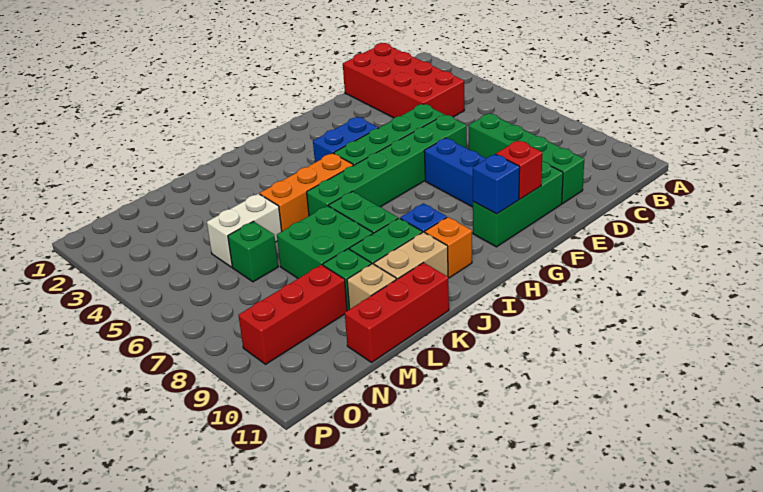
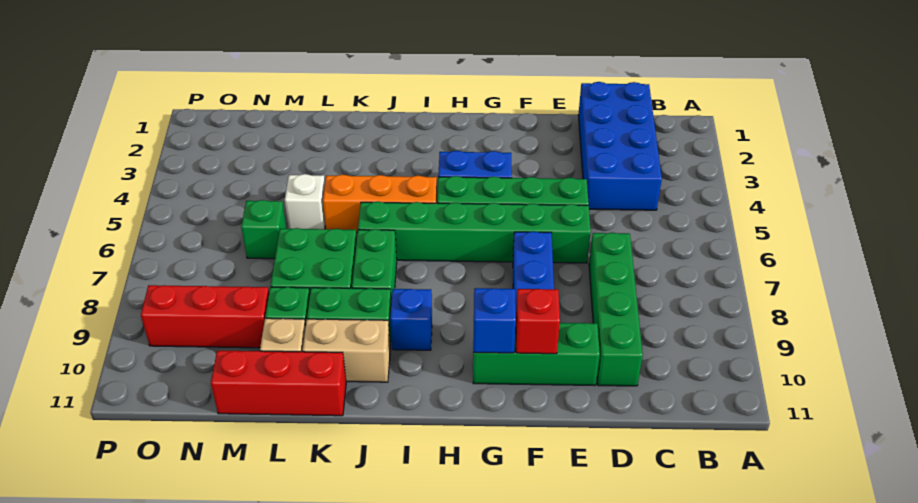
red brick C1:D4 level 1 -> blue brick C1:D4 level 1
orange brick I10 level 1 -> none
white brick L5:M5 level 1 -> white brick L5 level 1

